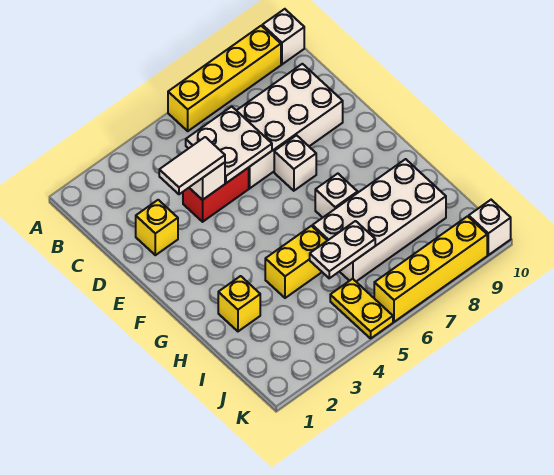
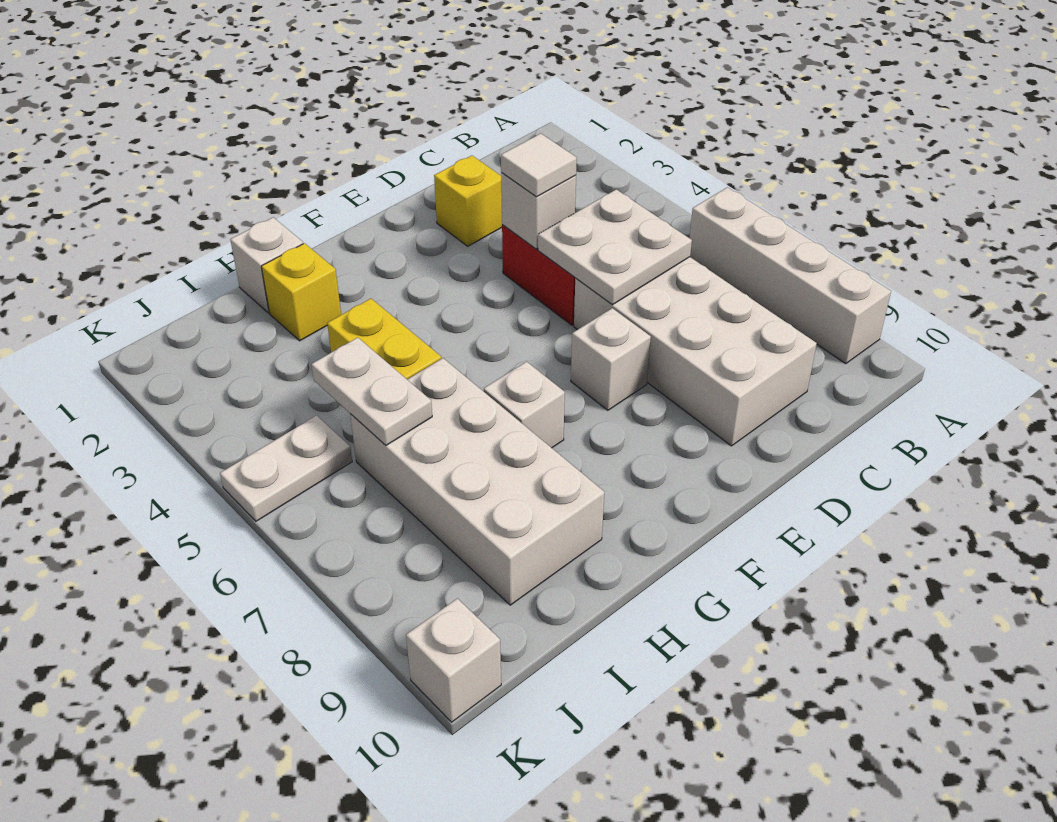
yellow brick A6:A9 level 1 -> white brick A6:A9 level 1
white brick A10 level 1 -> white brick H1 level 1
white tile D3:D4 level 3 -> white tile D4 level 3
yellow plate J5:K5 level 1 -> white plate J5:K5 level 1
yellow brick K6:K9 level 1 -> none

